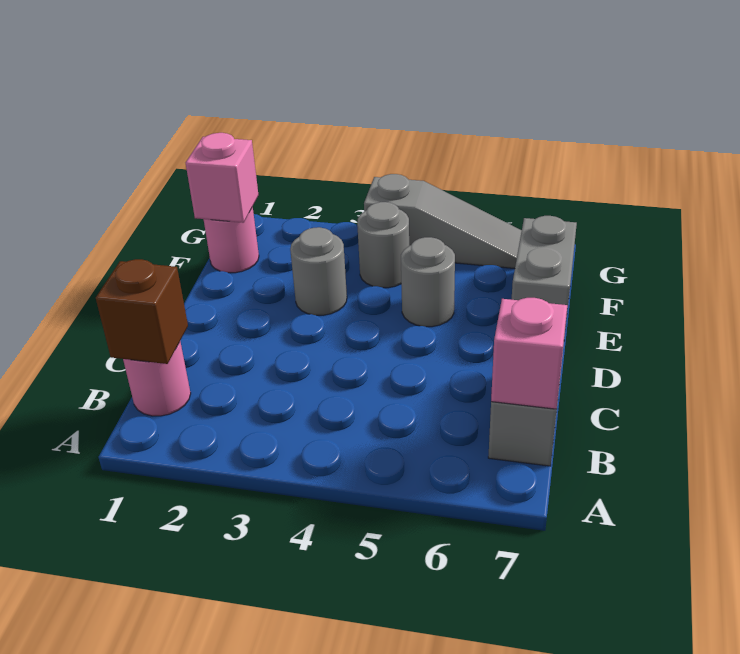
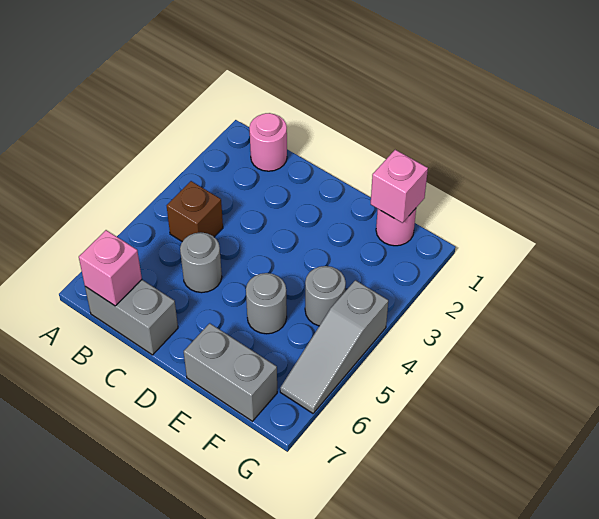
brown brick B1 level 2 -> brown brick B4 level 1
grey round brick E3 level 1 -> grey round brick C5 level 1

